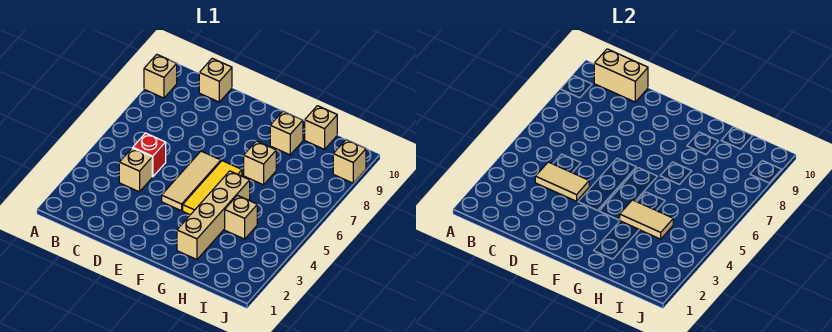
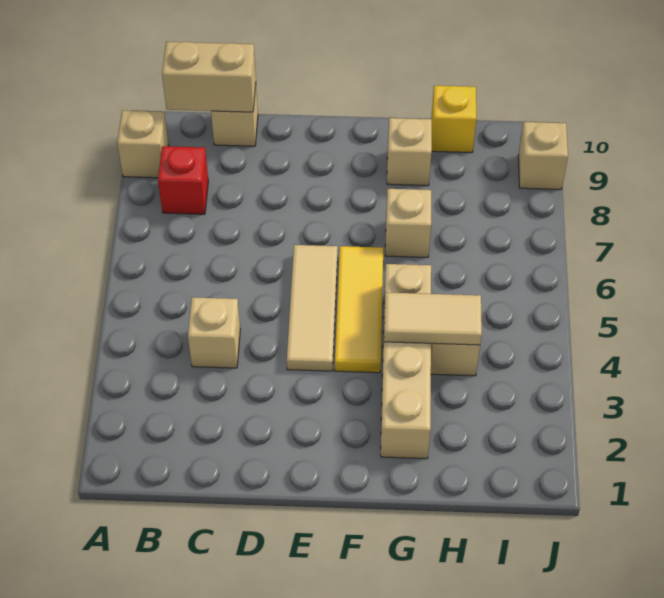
tan tile C4:D4 level 2 -> none
red brick C5 level 1 -> red brick B8 level 1
tan brick H10 level 1 -> yellow brick H10 level 1

